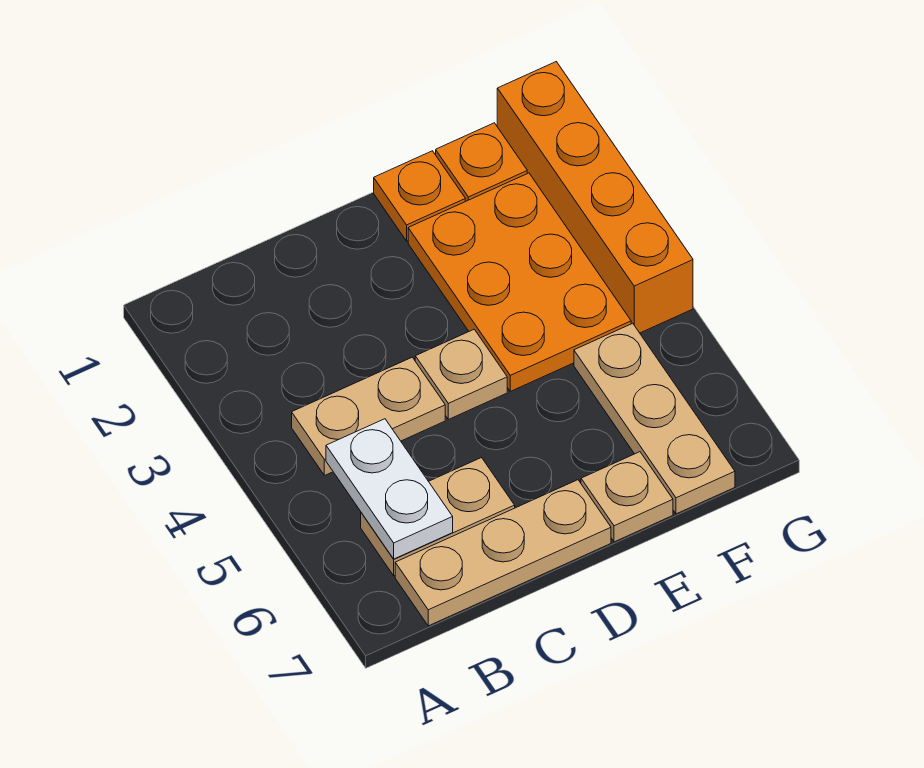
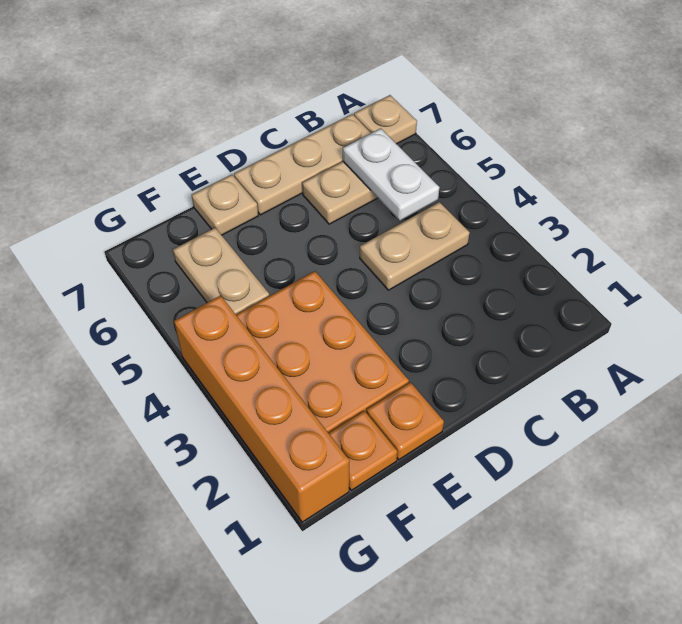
tan plate D4 level 1 -> tan plate A7 level 1
tan plate F5:F7 level 1 -> tan plate F5:F6 level 1

